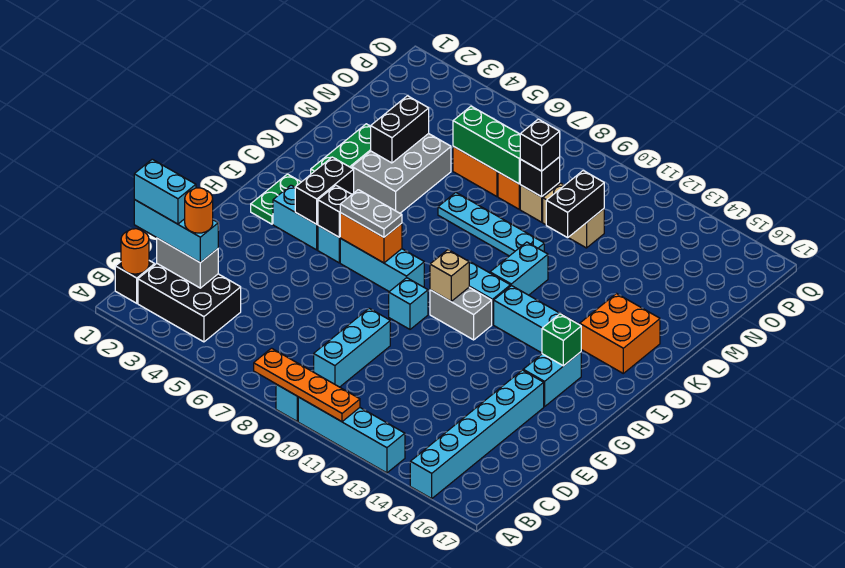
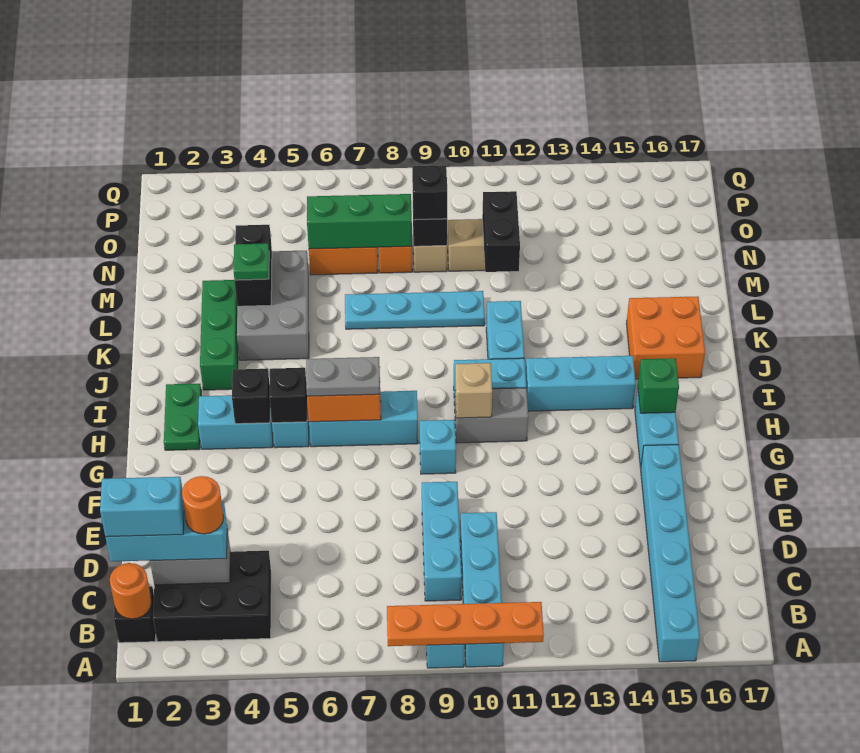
cyan brick A10:A13 level 1 -> cyan brick A10:D10 level 1
black brick H4:I4 level 2 -> black brick H4 level 2
none -> green plate L4 level 3

